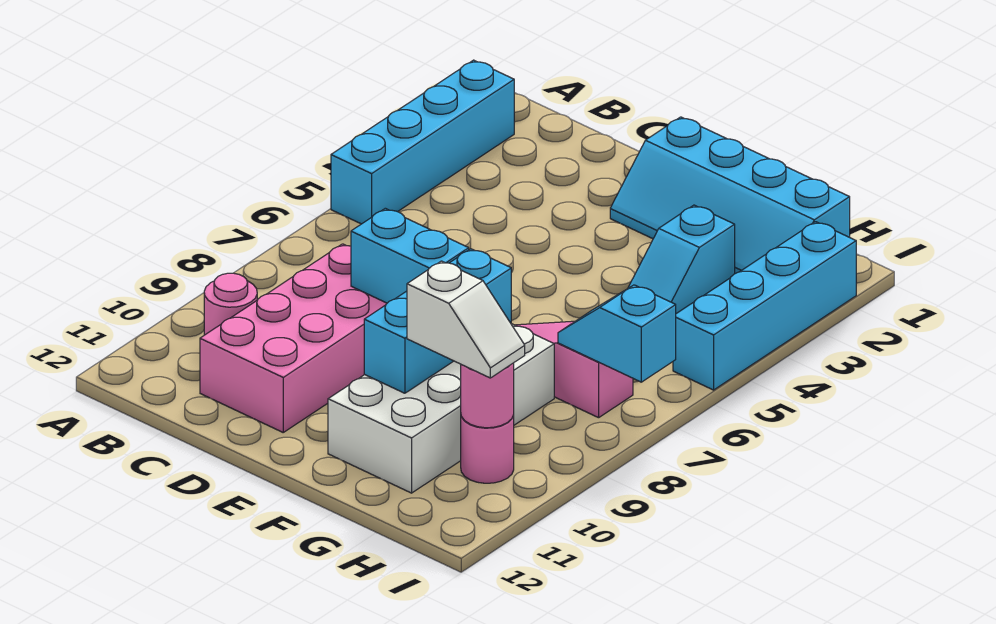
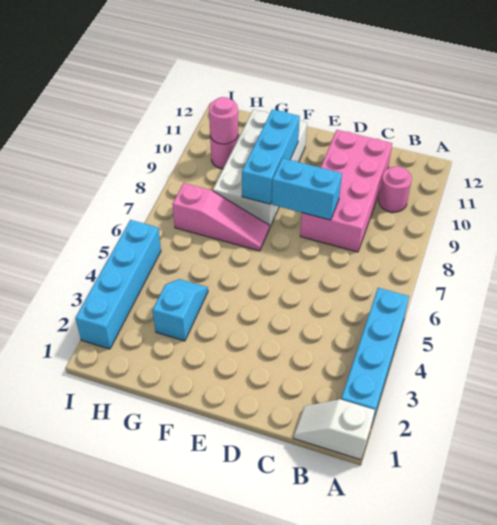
cyan slope E1:H2 level 1 top 1 -> none
white slope G10:H10 level 3 top G -> white slope A1:B1 level 1 top A
cyan slope H7:I7 level 2 top I -> none

